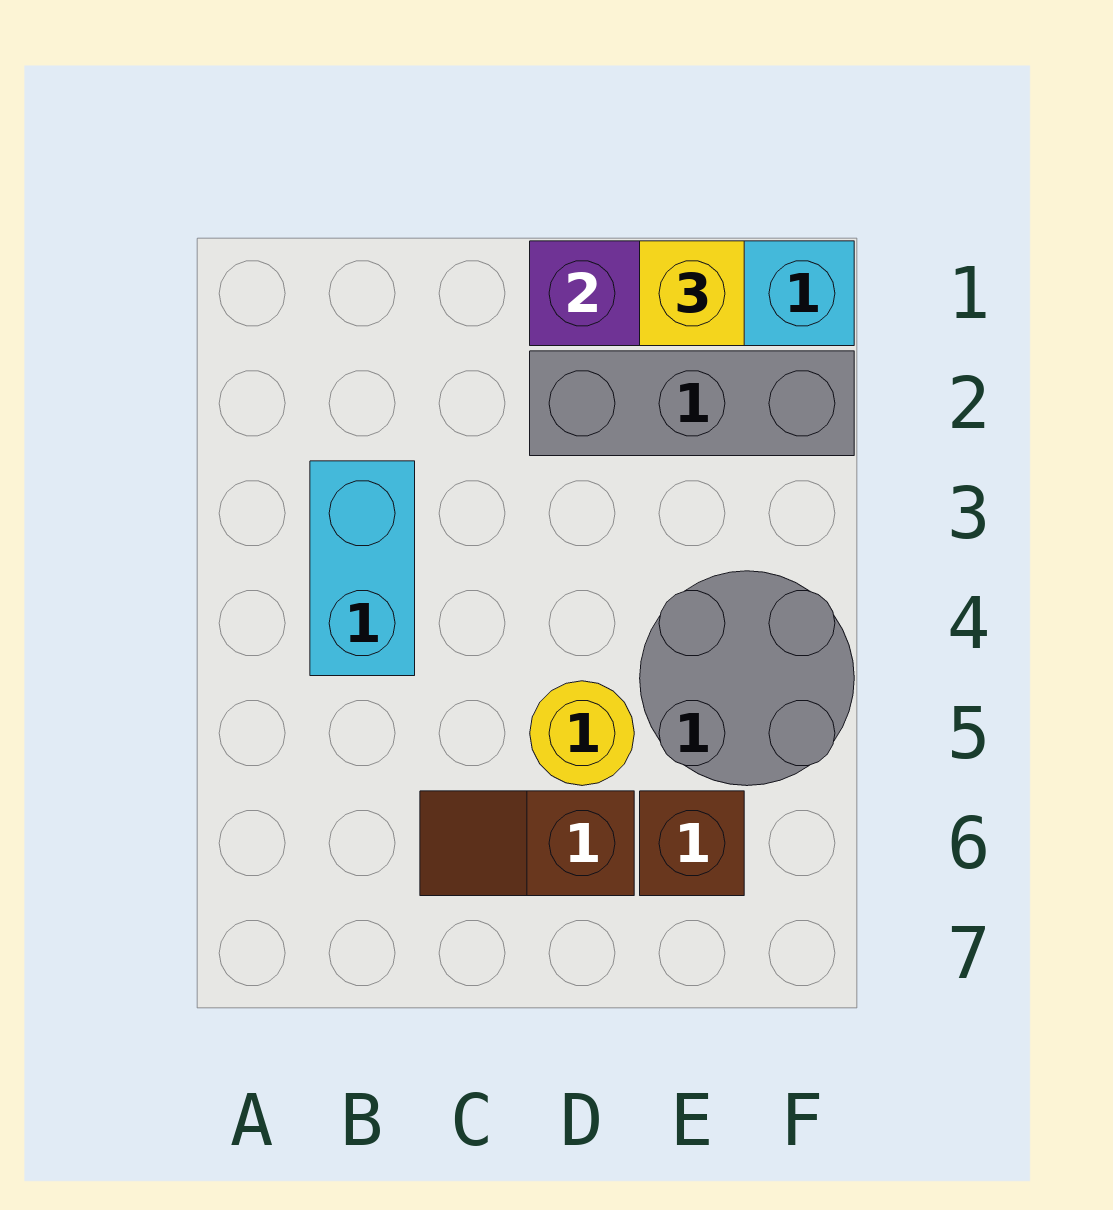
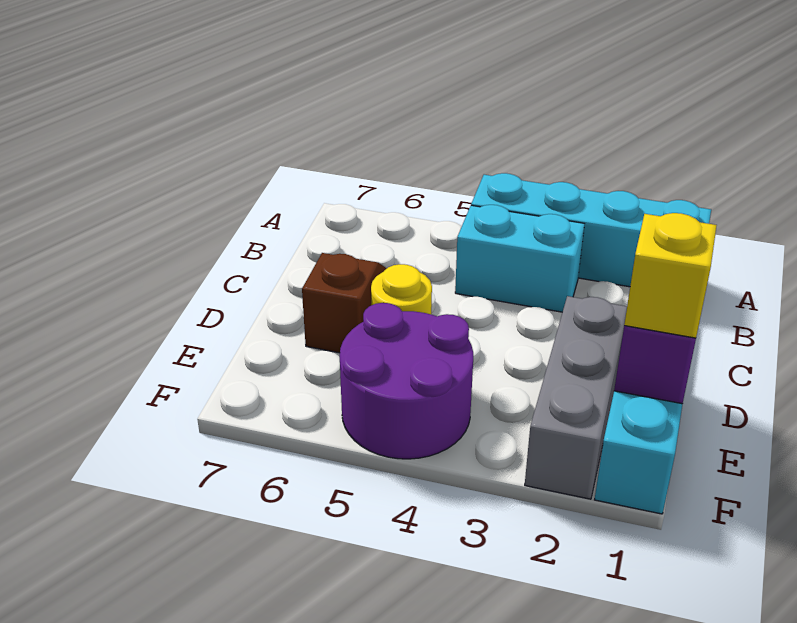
none -> cyan brick A1:A4 level 1
grey round brick E4:F5 level 1 -> purple round brick E4:F5 level 1
brown brick E6 level 1 -> none

